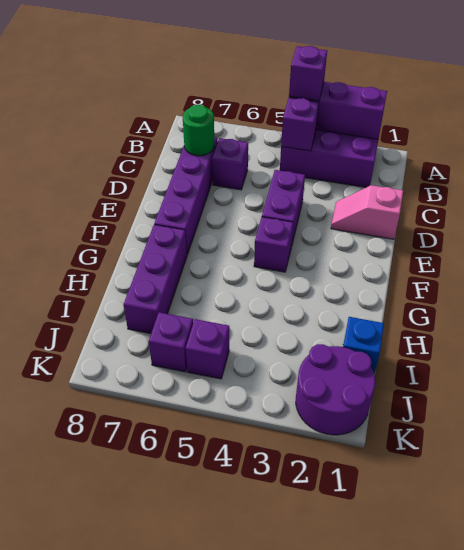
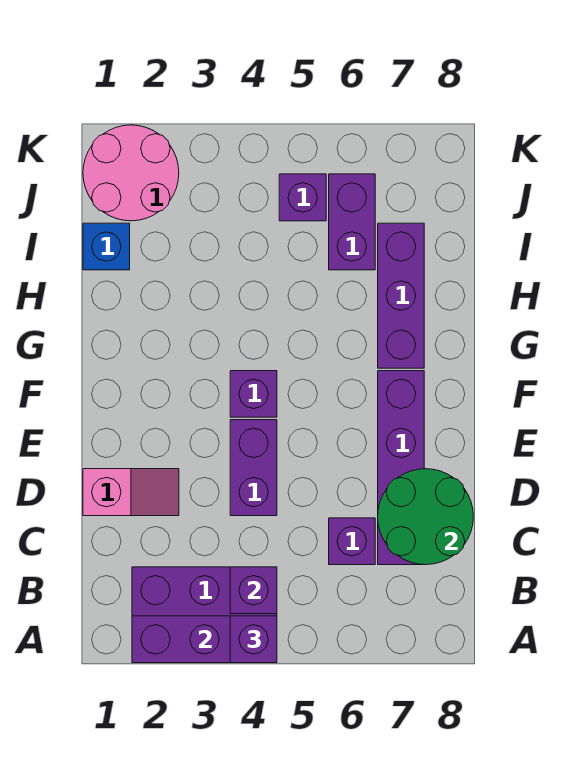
green round brick C7 level 2 -> green round brick C7:D8 level 2
purple round brick J1:K2 level 1 -> pink round brick J1:K2 level 1
purple brick J6 level 1 -> purple brick I6:J6 level 1

